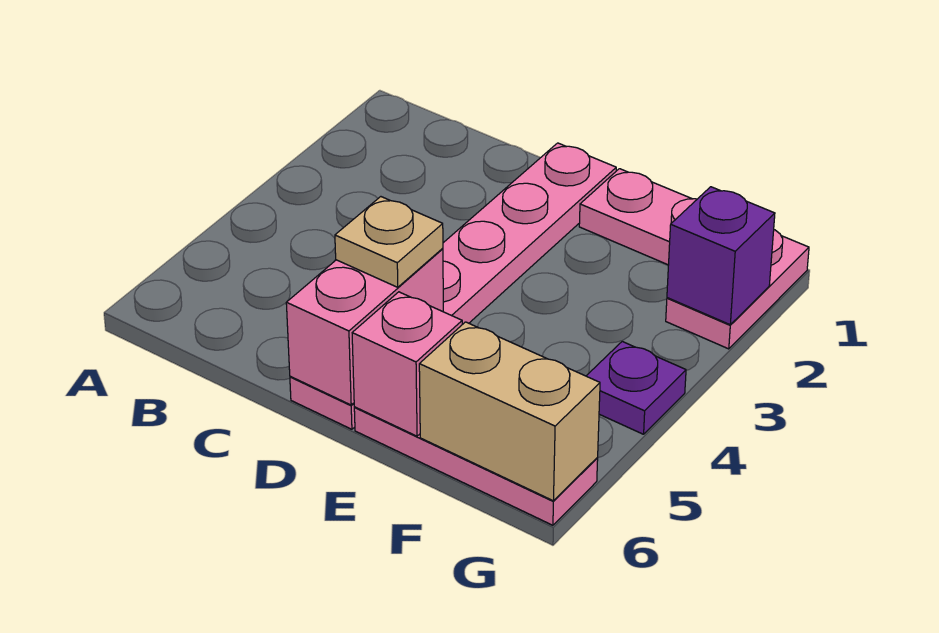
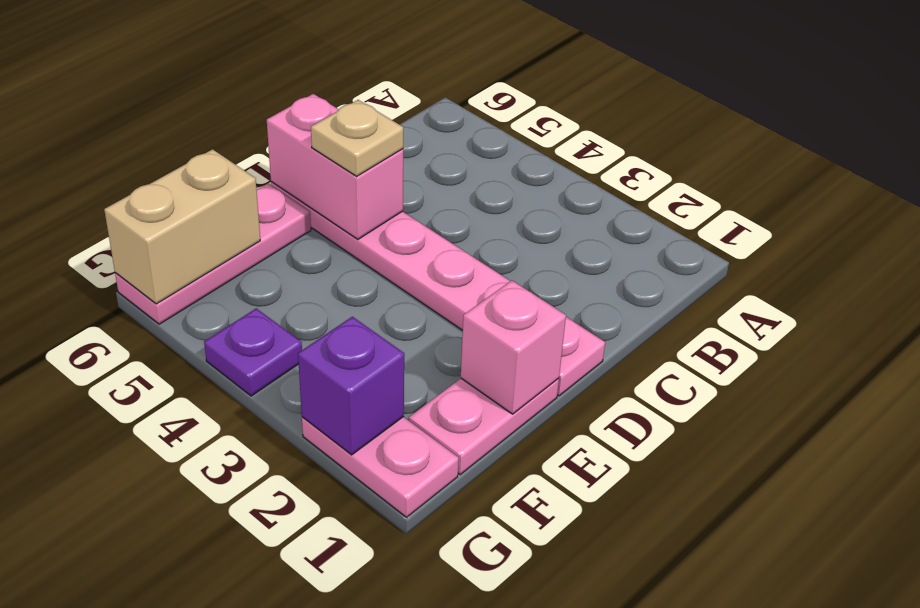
pink brick E6 level 2 -> pink brick E1 level 2

